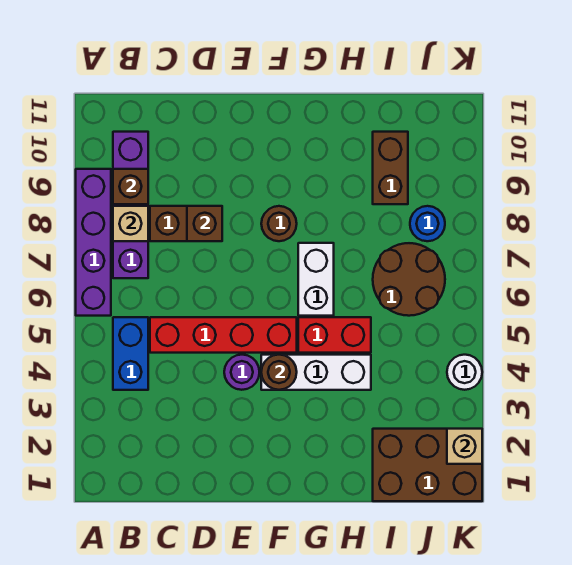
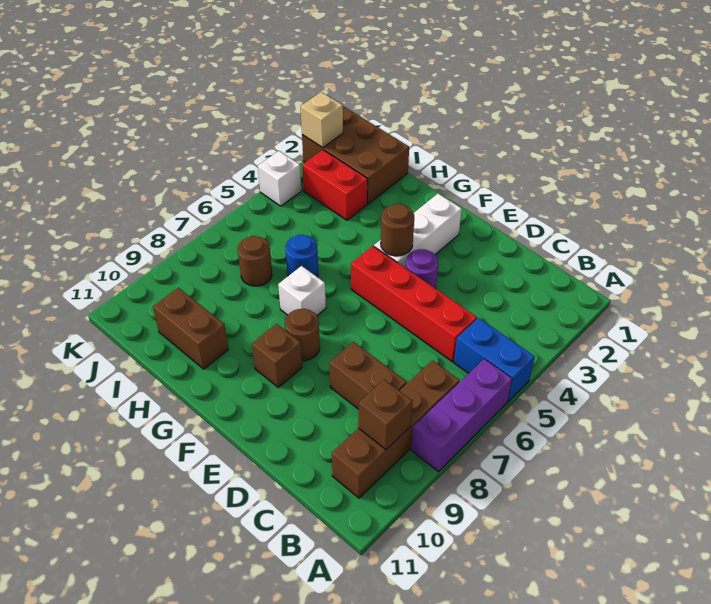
purple brick A6:A9 level 1 -> purple brick A6:A8 level 1
blue brick B4:B5 level 1 -> blue brick A5:B5 level 1
purple brick B7:B10 level 1 -> brown brick B7:B10 level 1
tan brick B8 level 2 -> none
brown brick D8 level 2 -> brown brick F9 level 1
white brick F4:H4 level 1 -> white brick F2:F4 level 1
red brick G5:H5 level 1 -> red brick I3:J3 level 1
white brick G6:G7 level 1 -> white brick G7 level 1
brown round brick I6:J7 level 1 -> brown round brick I7 level 1
brown brick I9:I10 level 1 -> brown brick H10:I10 level 1
blue round brick J8 level 1 -> blue round brick H6 level 1
white round brick K4 level 1 -> white brick K4 level 1

